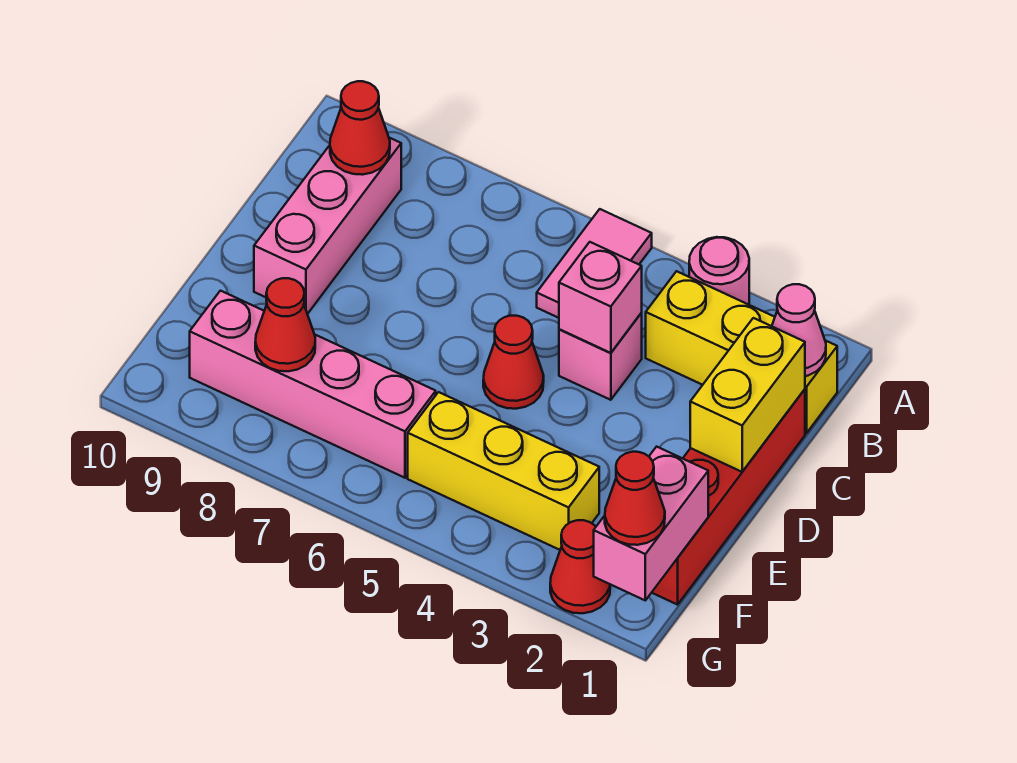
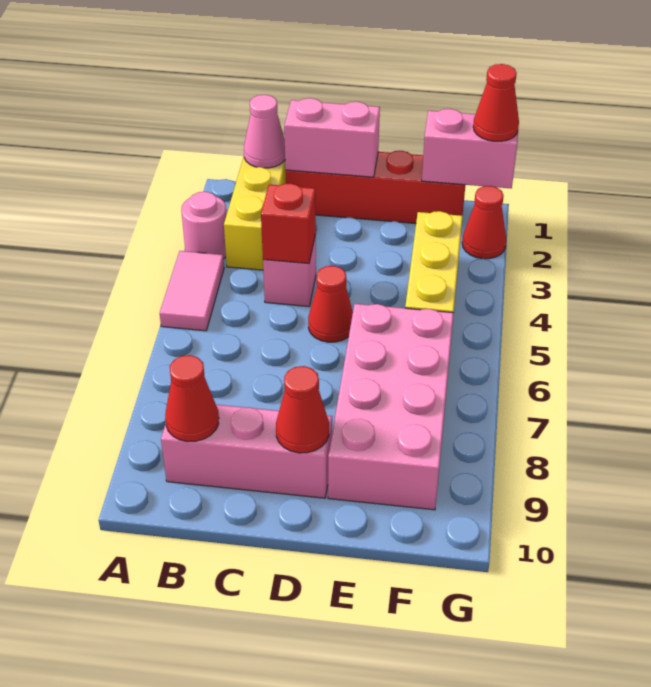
pink tile A5:B5 level 1 -> pink tile A4:A5 level 1
yellow brick C1:D1 level 2 -> pink brick C1:D1 level 2
pink brick C4 level 2 -> red brick C4 level 2
pink brick F6:F9 level 1 -> pink brick E6:F9 level 1
red cone F8 level 2 -> red cone D9 level 2

